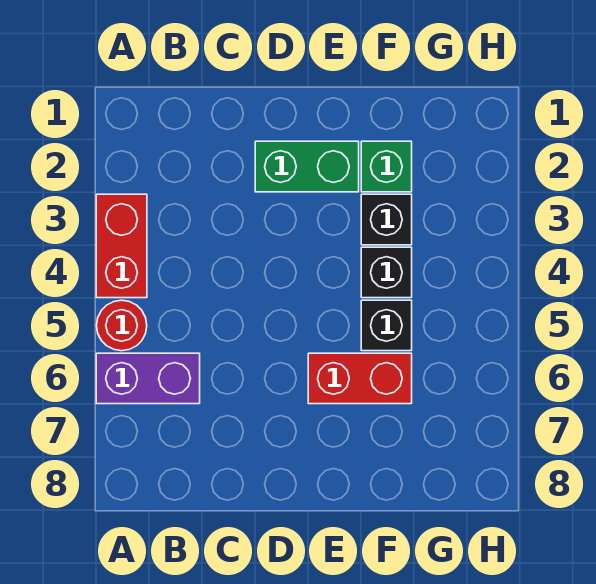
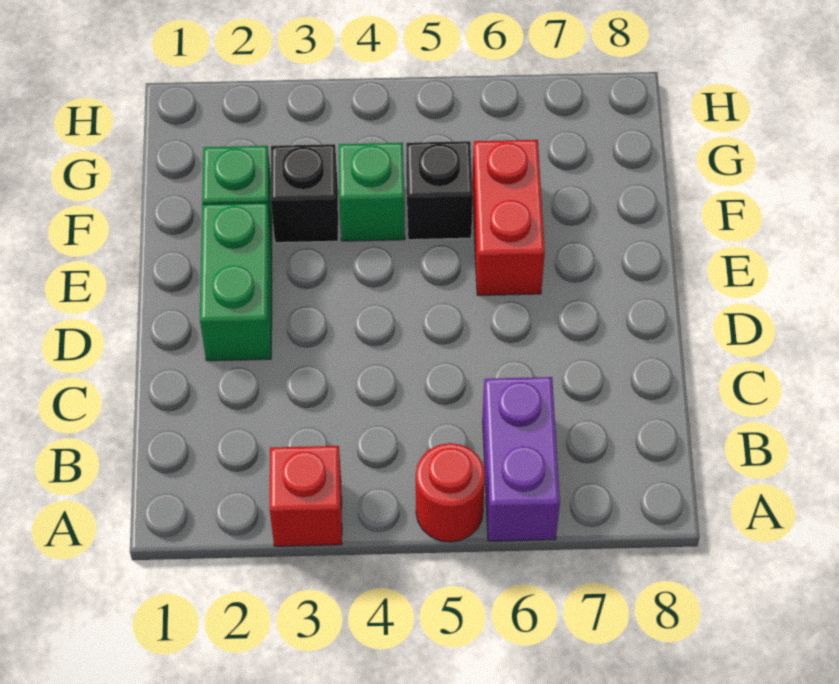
red brick A3:A4 level 1 -> red brick A3 level 1
black brick F4 level 1 -> green brick F4 level 1

